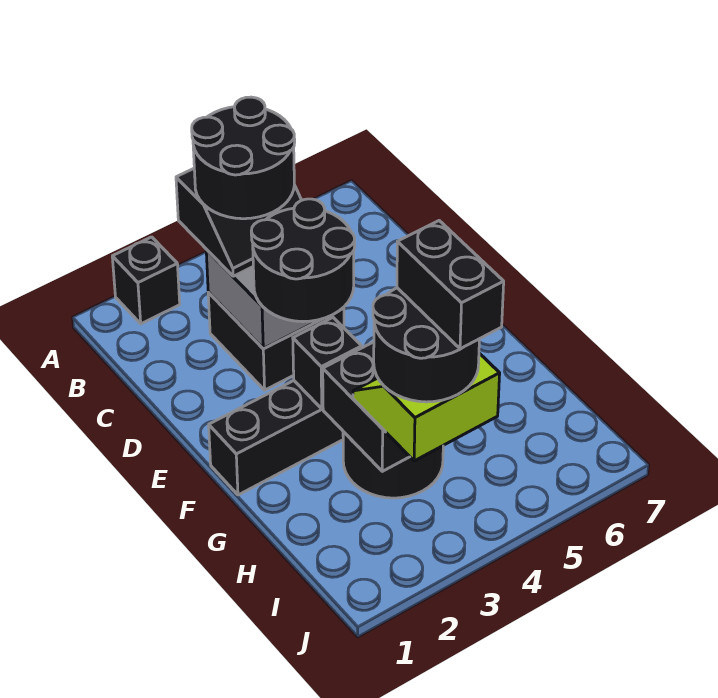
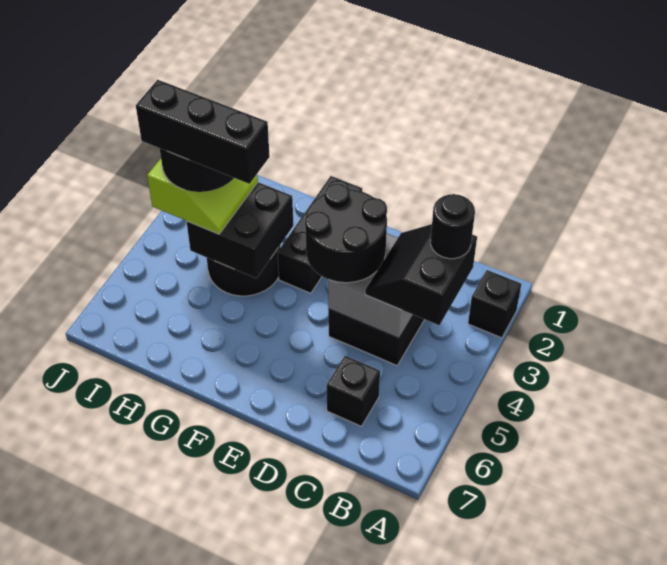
black round brick B3:C4 level 4 -> black round brick B3 level 4
black brick F3 level 2 -> black brick C6 level 1
black brick H4:I4 level 5 -> black brick G4:I4 level 5

